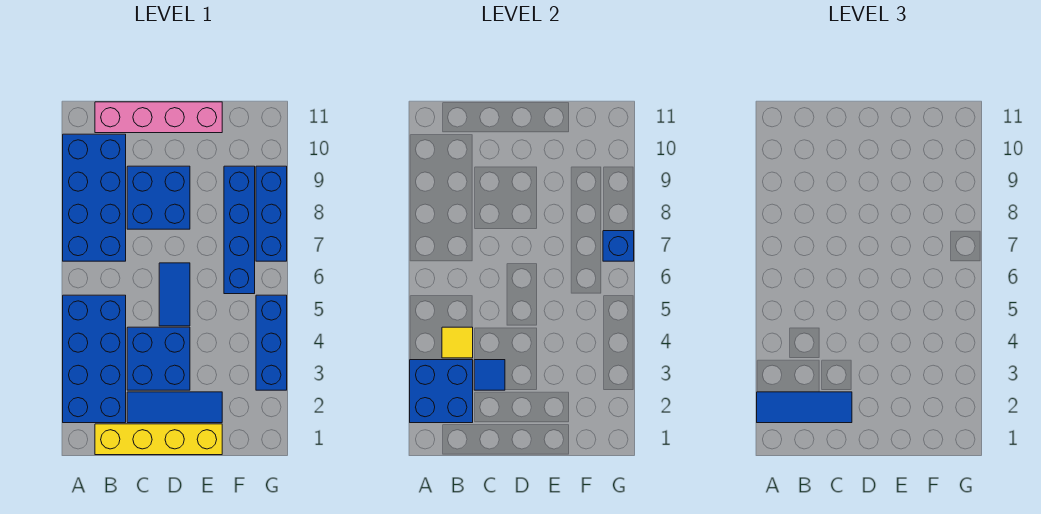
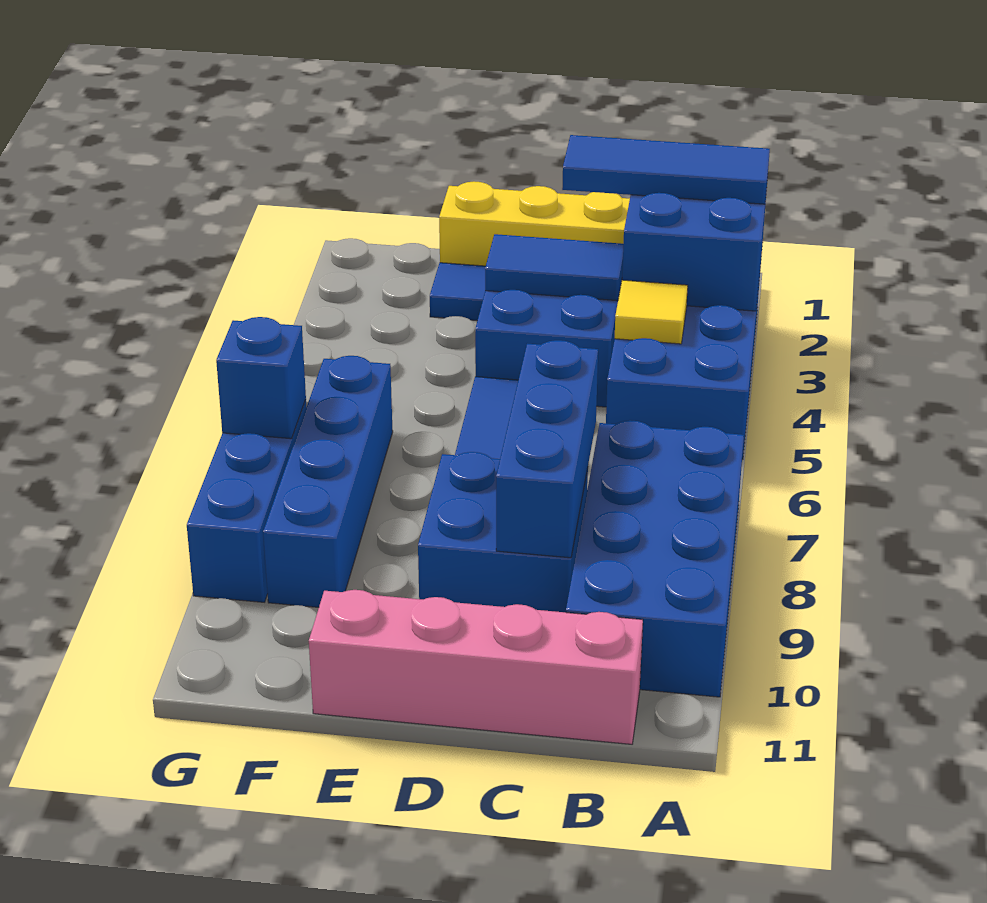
blue tile C3 level 2 -> blue tile C3:D3 level 2
blue brick G3:G5 level 1 -> blue brick C7:C9 level 2

